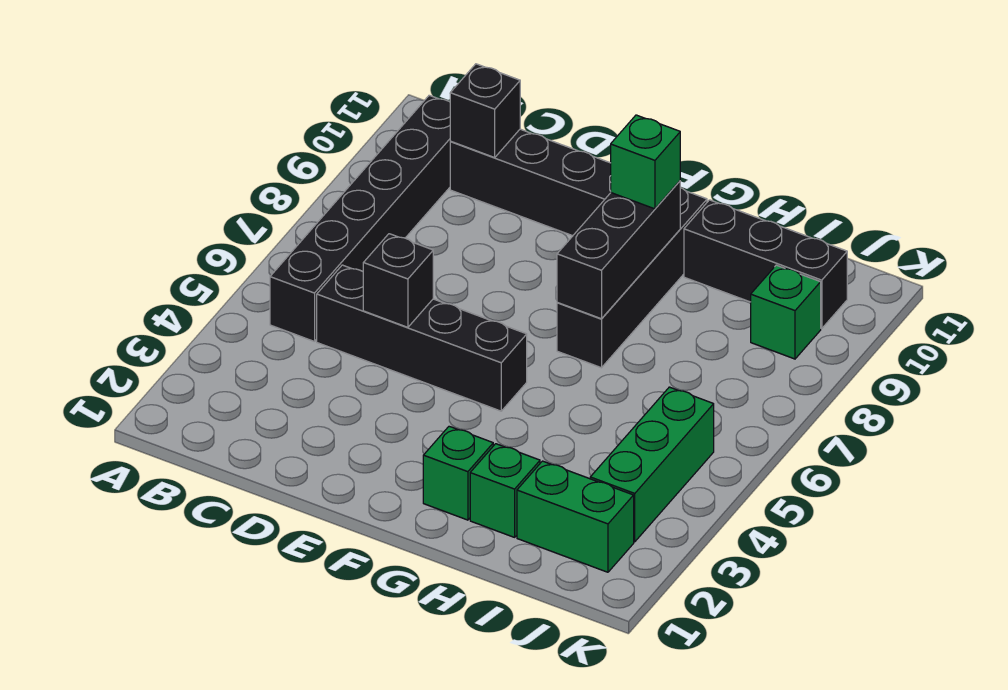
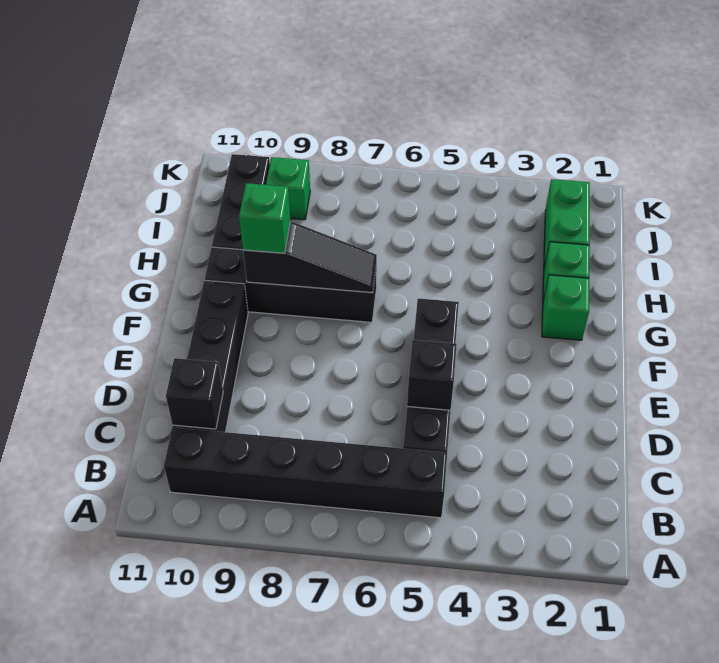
black brick G7:G9 level 2 -> black slope G7:G9 level 2 top 9
green brick J3:J5 level 1 -> none

